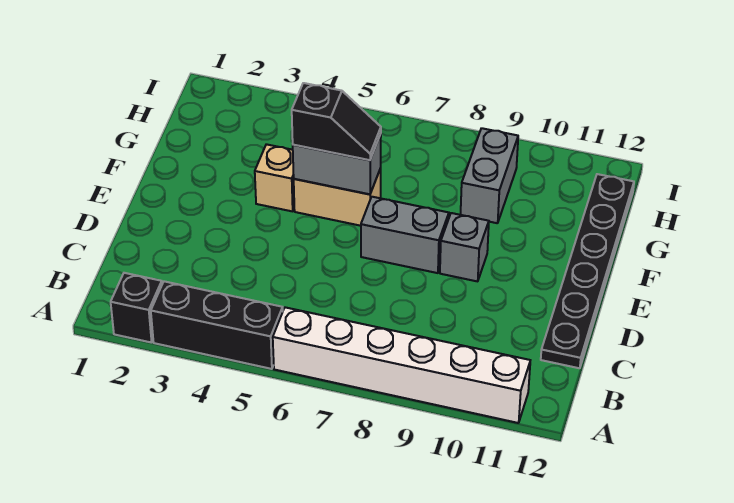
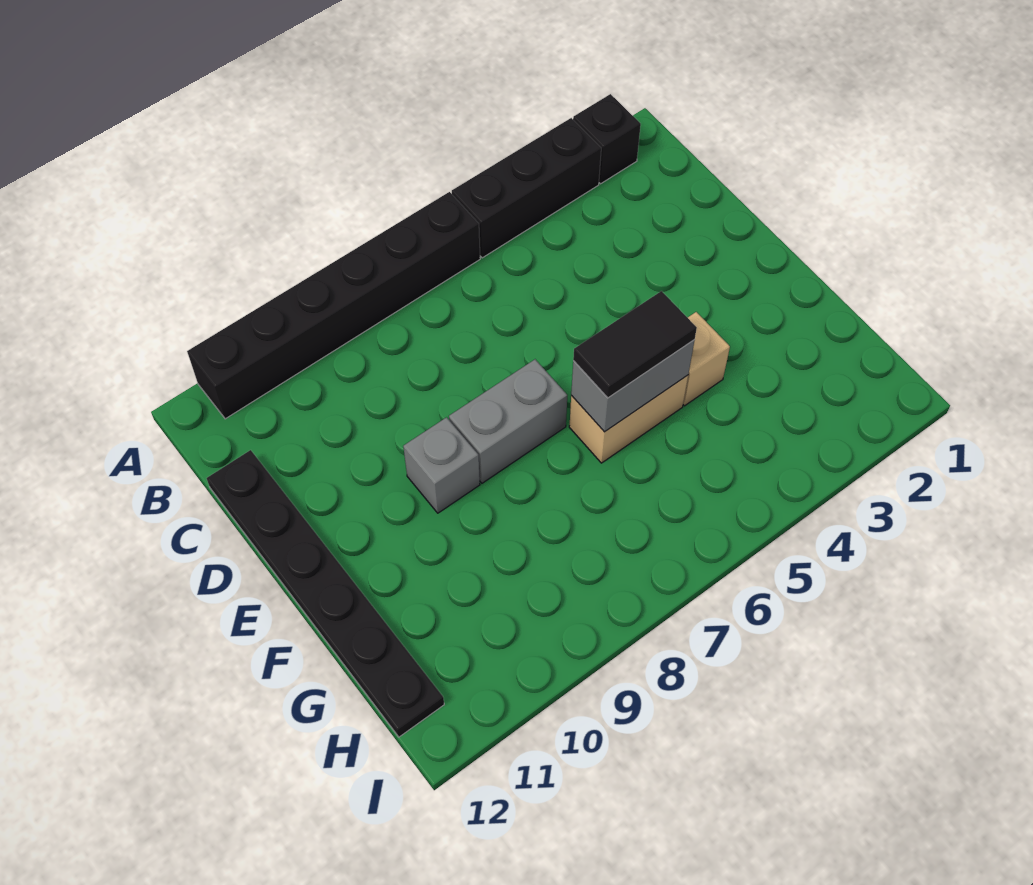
white brick A6:A11 level 1 -> black brick A6:A11 level 1
black slope F5:F6 level 3 top 5 -> black tile F5:F6 level 3
grey brick G9:H9 level 1 -> none

